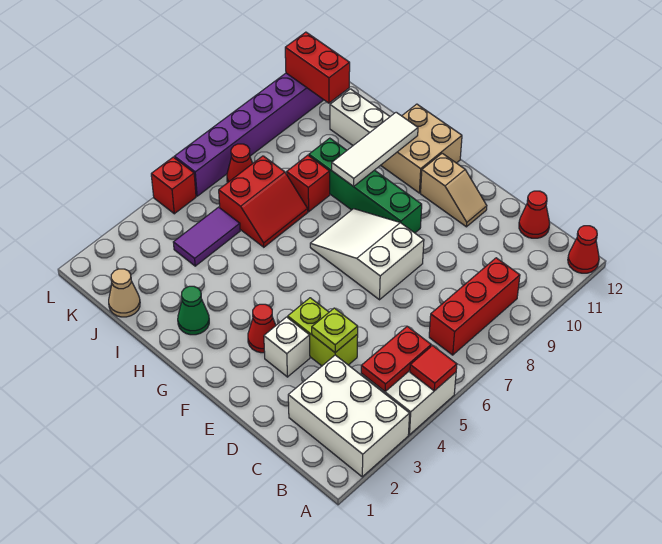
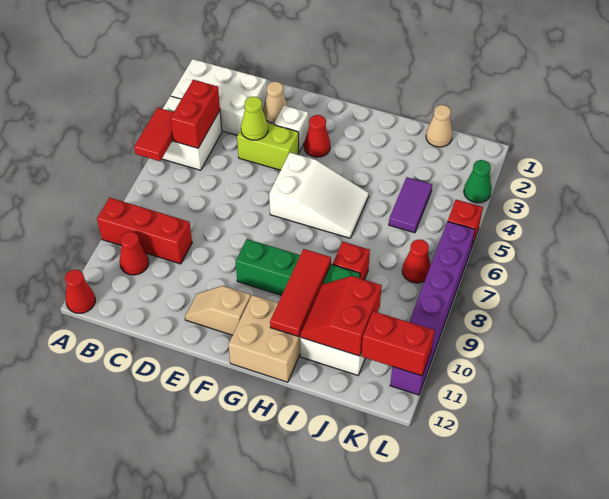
red tile A5 level 2 -> red tile A5:A6 level 2
red plate B4:B5 level 2 -> red brick B4:B5 level 2
red brick B7:B9 level 1 -> red brick A9:C9 level 1
red cone C12 level 1 -> red cone B10 level 1
none -> tan cone D2 level 1
lime plate D4 level 2 -> lime cone D4 level 2
white slope E7:G8 level 1 top E -> white slope F5:H6 level 1 top F
green cone H2 level 1 -> green cone L3 level 1
white tile H9:H11 level 2 -> red tile H9:H11 level 2
red slope I6:J7 level 1 top J -> red slope I10:J11 level 2 top J

